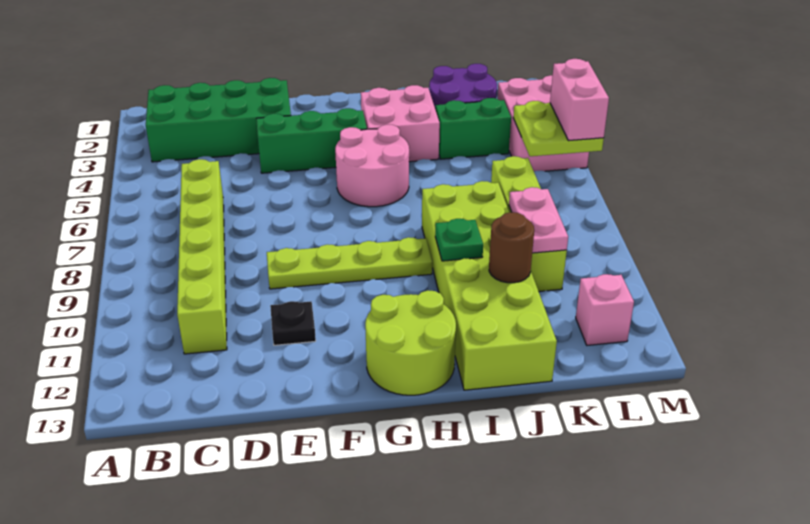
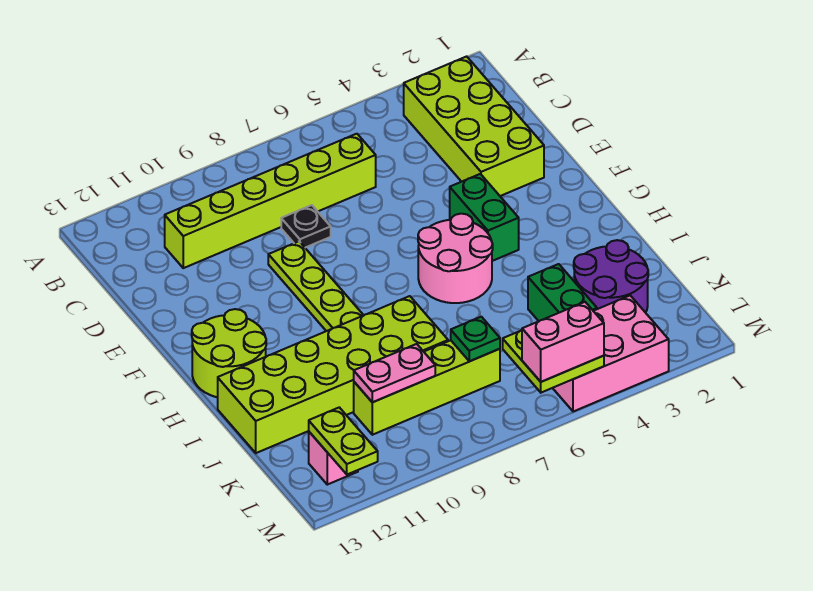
green brick B2:E3 level 1 -> lime brick B2:E3 level 1
green brick E4:G4 level 1 -> green brick F4:G4 level 1
black plate E11 level 1 -> black plate D8 level 1
pink brick H3:I4 level 1 -> none
green plate I10 level 2 -> green plate K7 level 2
brown round brick J11 level 2 -> none
none -> lime plate L12:M12 level 2

